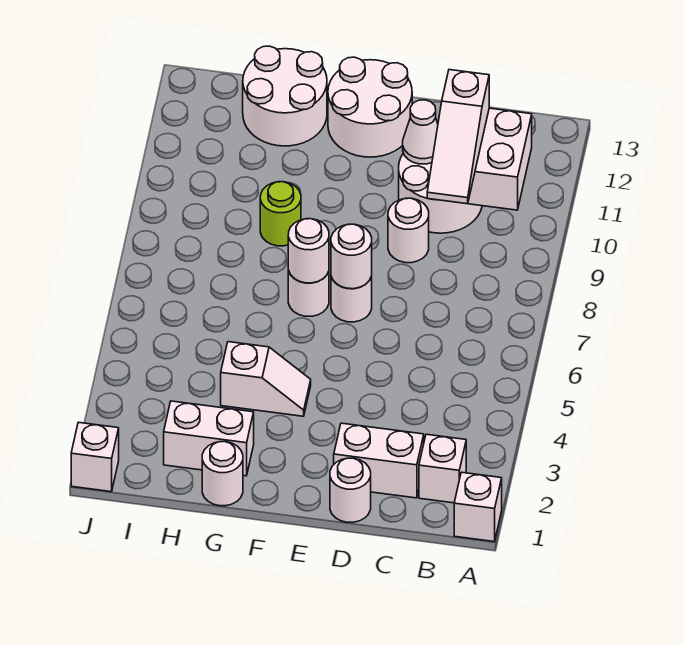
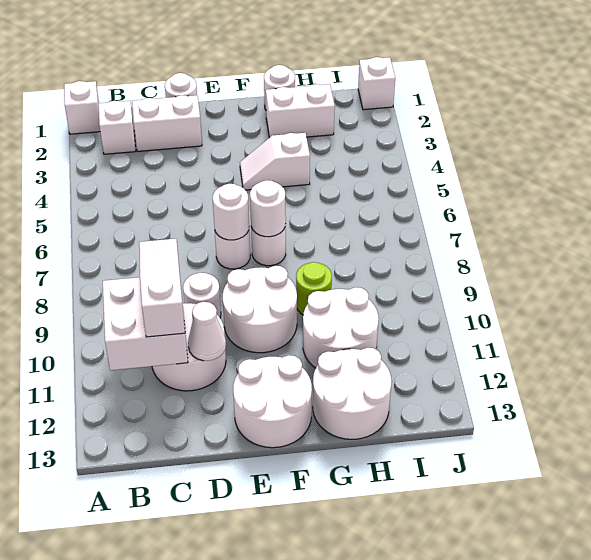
none -> white round brick E9:F10 level 1
none -> white round brick G10:H11 level 1

